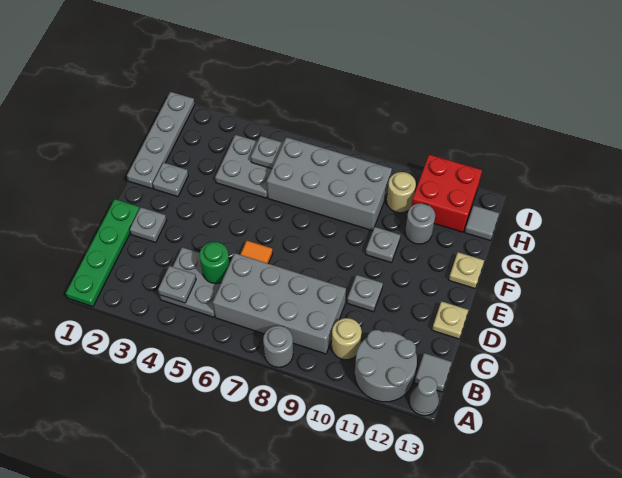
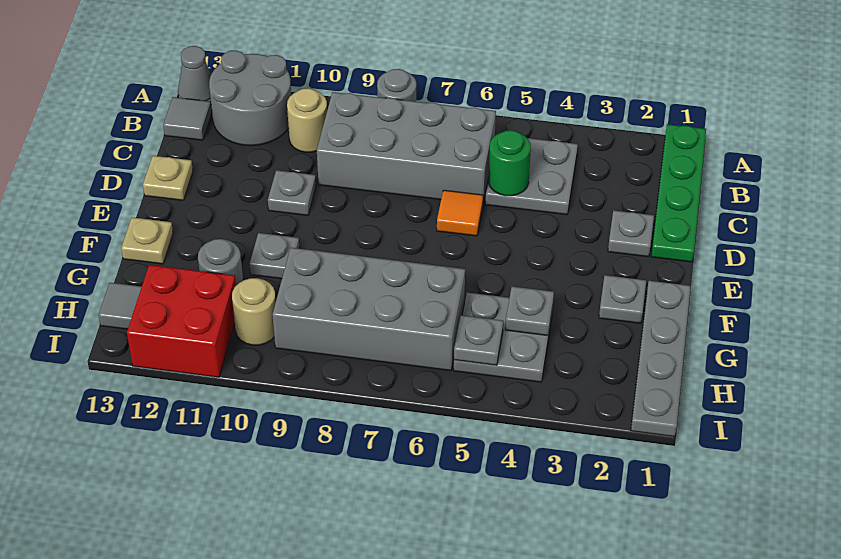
grey plate B4 level 2 -> grey plate G4 level 2

